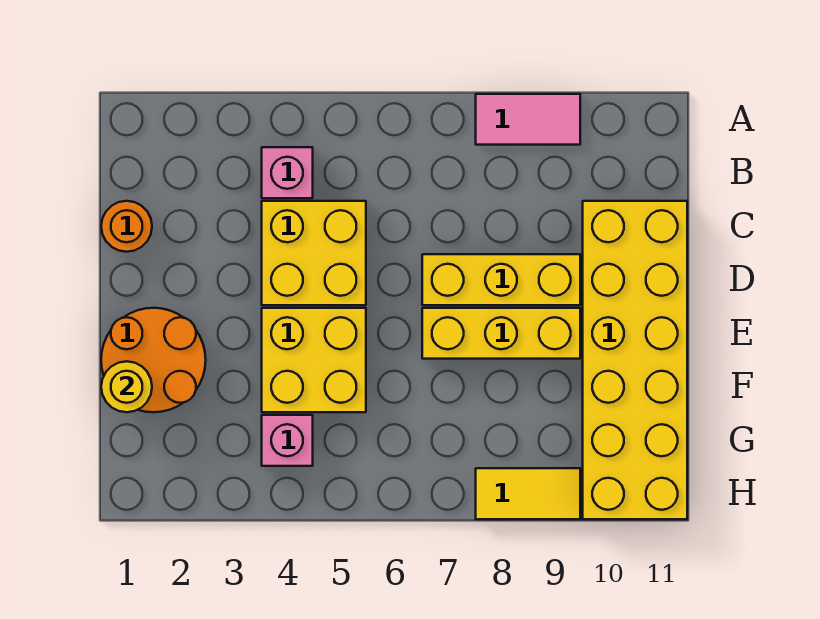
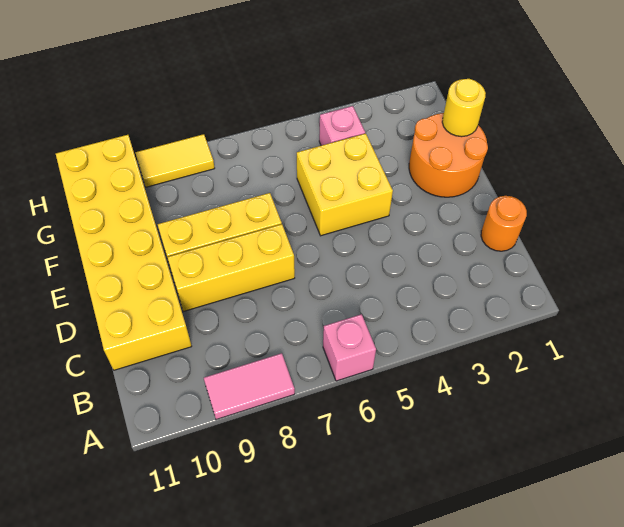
pink brick B4 level 1 -> pink brick A6 level 1
yellow brick C4:D5 level 1 -> none

